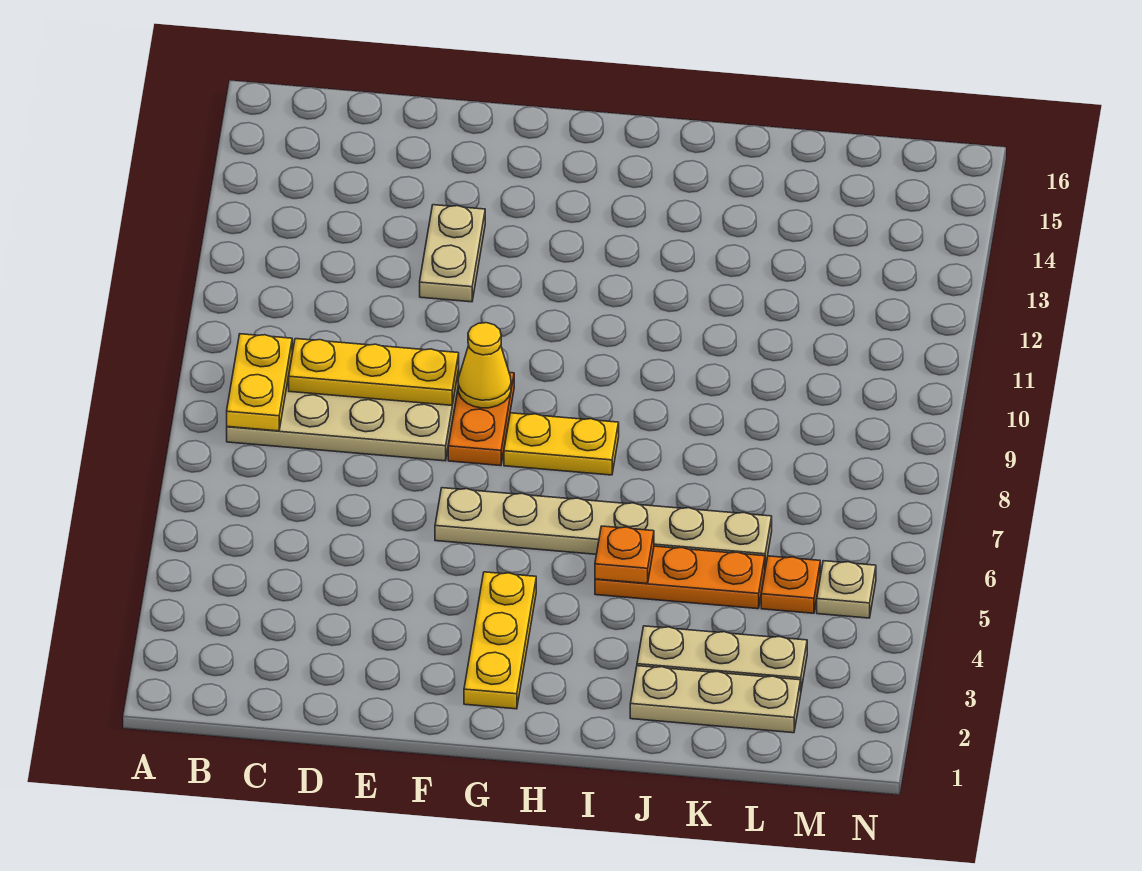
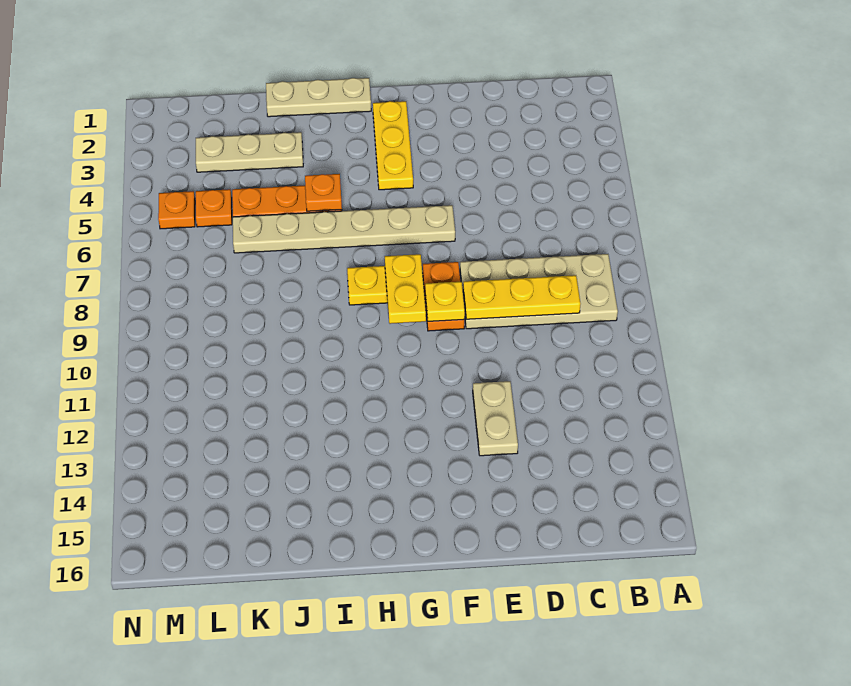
yellow plate B8:B9 level 2 -> yellow plate G8:G9 level 2
yellow cone F9 level 2 -> yellow plate F9 level 2
tan plate J2:L2 level 1 -> tan plate H1:J1 level 1
tan plate M5 level 1 -> orange plate M5 level 1

